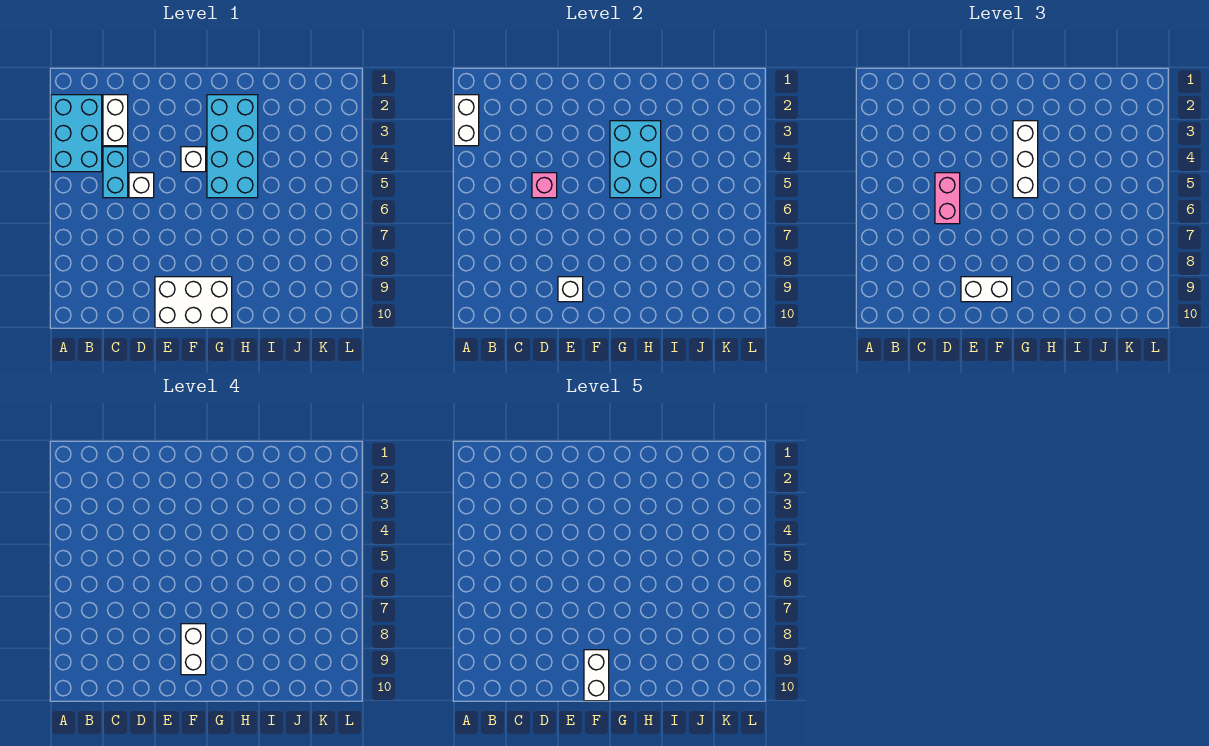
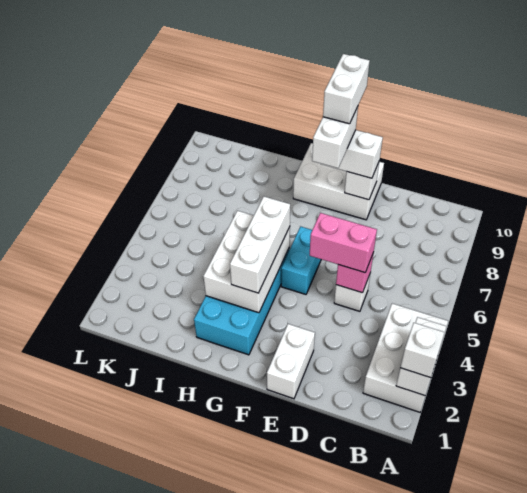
cyan brick A2:B4 level 1 -> white brick A2:B4 level 1
white brick C2:C3 level 1 -> white brick E1:E2 level 1
cyan brick C4:C5 level 1 -> cyan brick F5:F6 level 1
pink brick D5:D6 level 3 -> pink brick D5:E5 level 3
white brick F4 level 1 -> white brick A2 level 3
cyan brick G3:H5 level 2 -> white brick G3:H5 level 2

